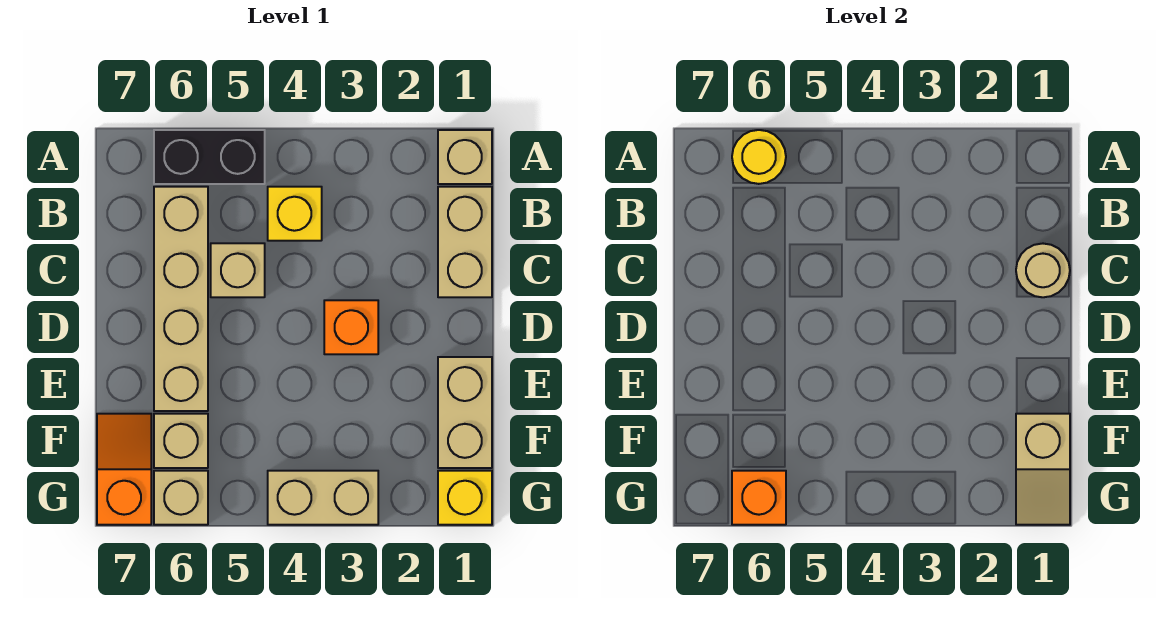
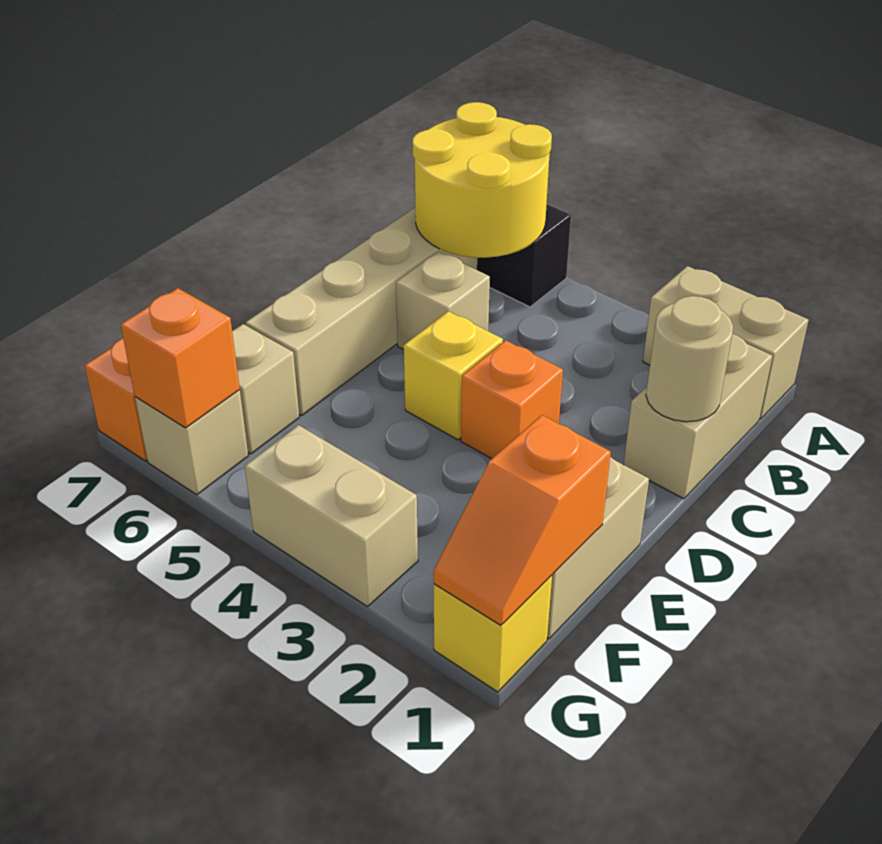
tan brick A1 level 1 -> tan brick A1:A2 level 1
yellow round brick A6 level 2 -> yellow round brick A5:B6 level 2
yellow brick B4 level 1 -> yellow brick D4 level 1
tan slope F1:G1 level 2 top F -> orange slope F1:G1 level 2 top F

